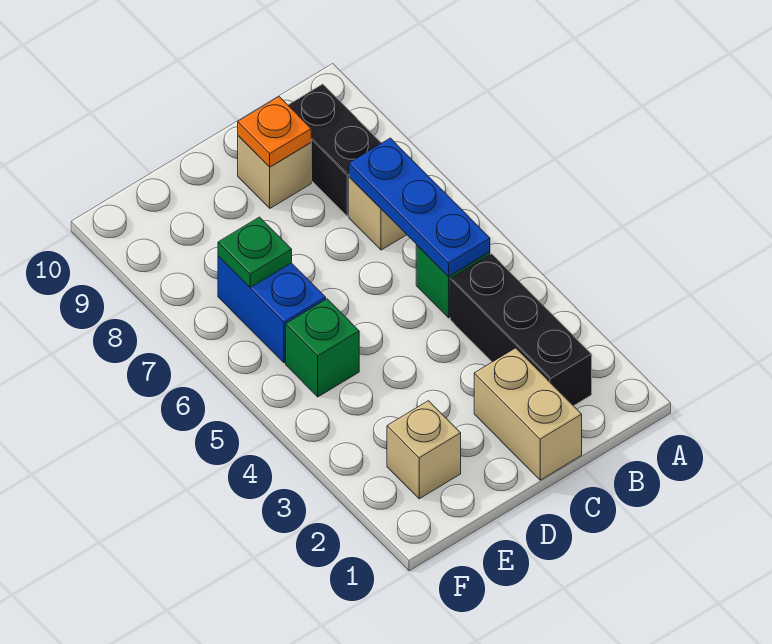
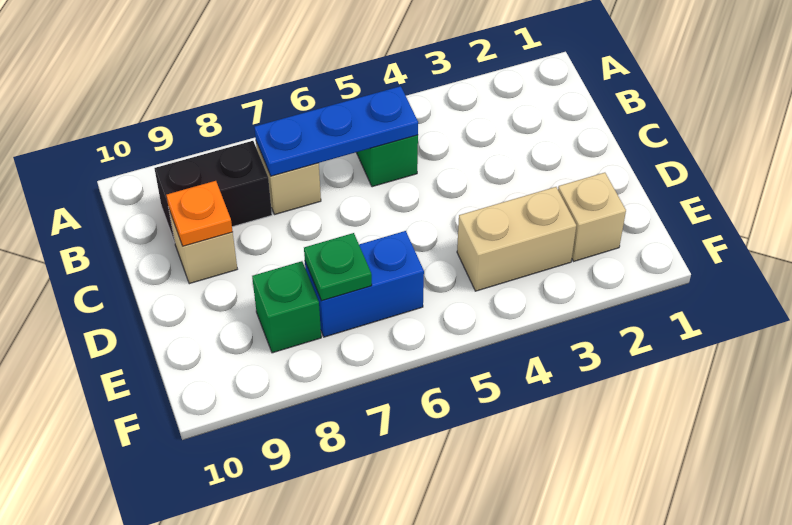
black brick B2:B4 level 1 -> none
tan brick C1:C2 level 1 -> tan brick E3:E4 level 1
green brick E5 level 1 -> green brick E8 level 1

